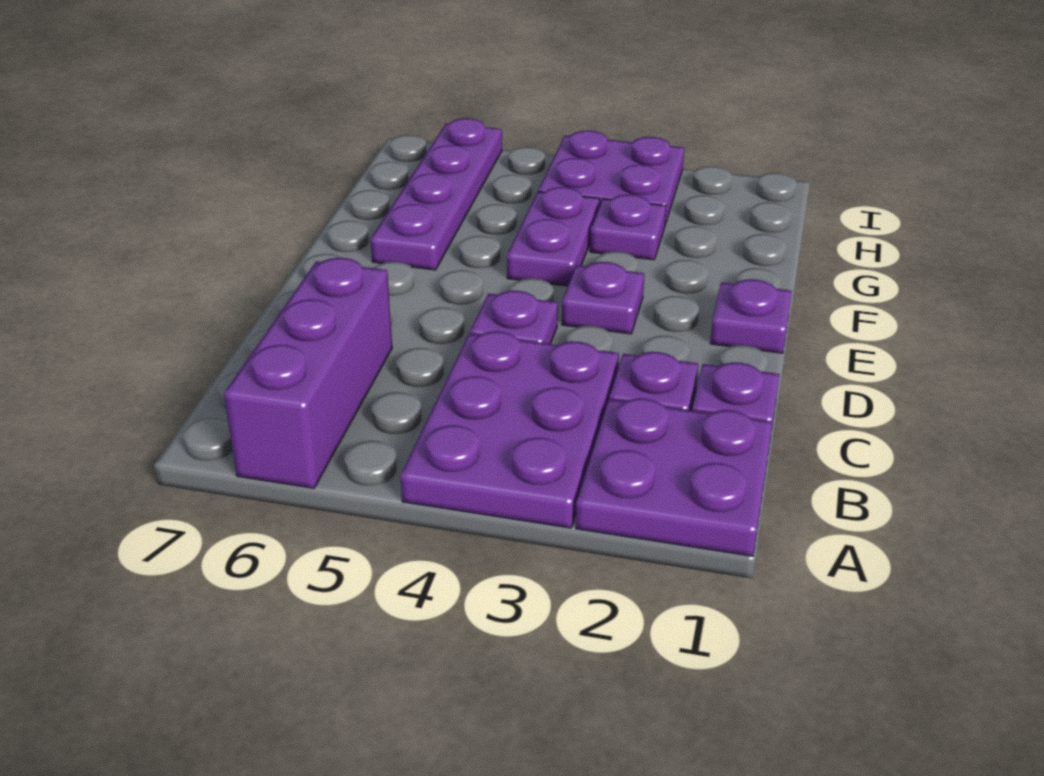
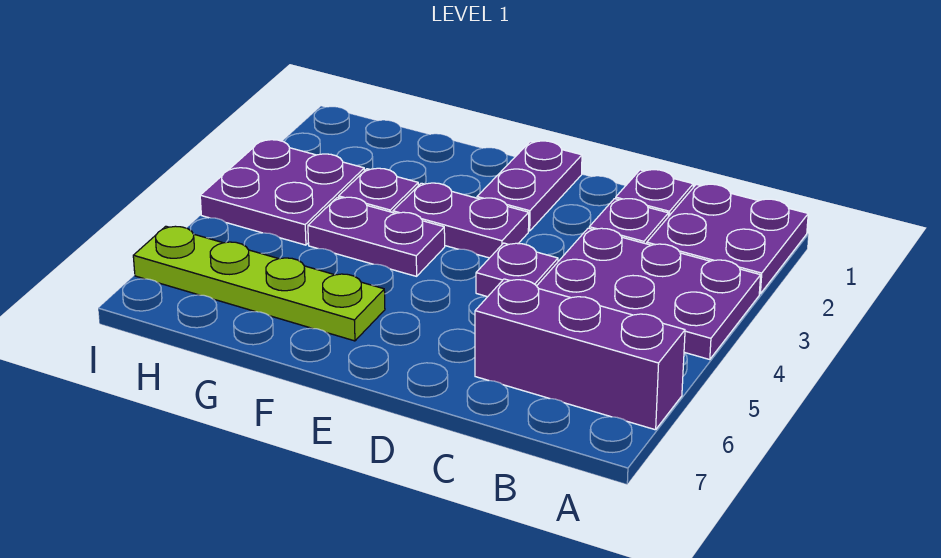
purple plate E1 level 1 -> purple plate E1:E2 level 1
purple plate E3 level 1 -> purple plate E3:F3 level 1
purple plate F6:I6 level 1 -> lime plate F6:I6 level 1

